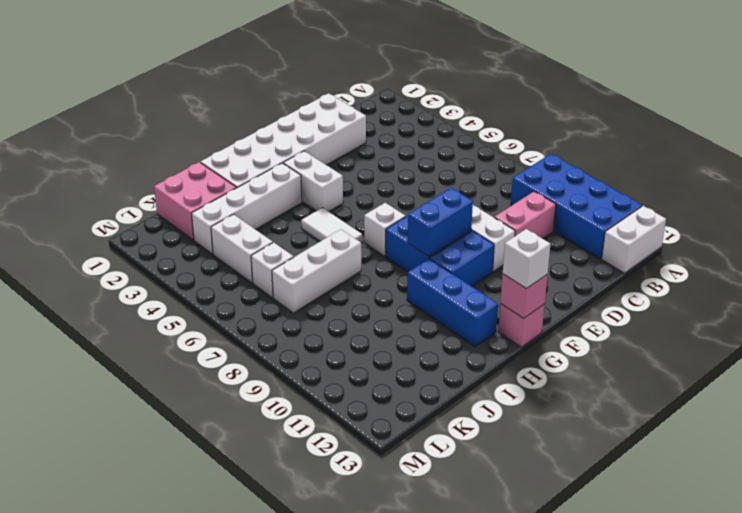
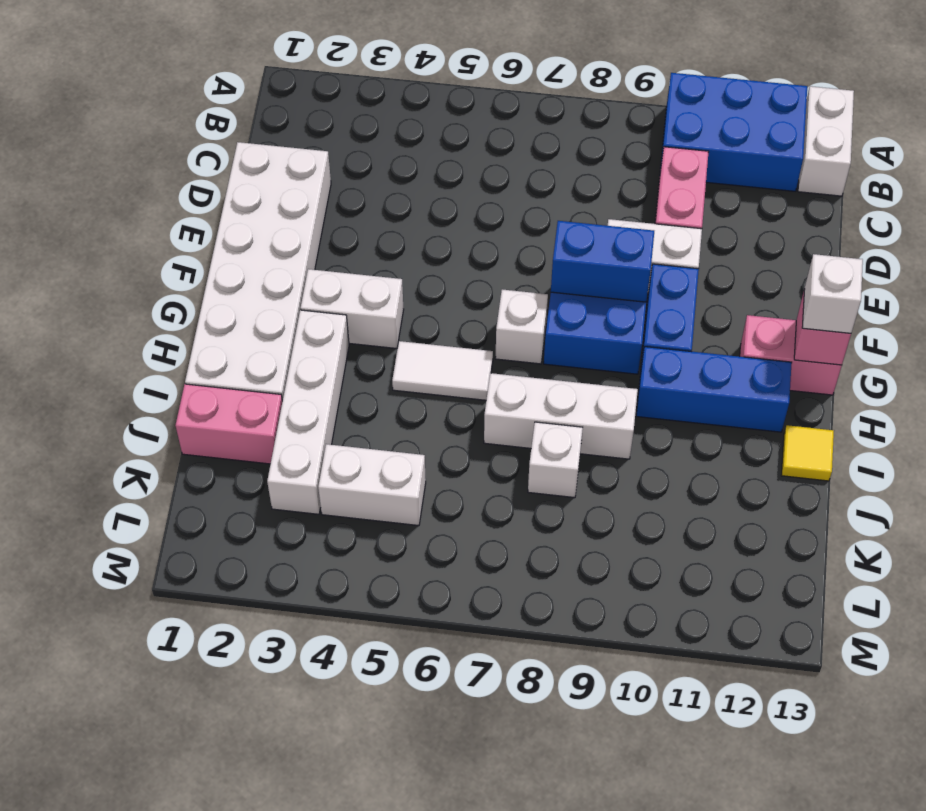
blue brick A9:B12 level 1 -> blue brick A10:B12 level 1
blue brick F9:G9 level 2 -> blue brick F8:F9 level 2
pink brick G13 level 1 -> pink brick G12:G13 level 1
white brick I7:K7 level 1 -> white brick I7:I9 level 1
none -> yellow tile I13 level 1
pink brick J1:K2 level 1 -> pink brick J1:J2 level 1
white brick K6 level 1 -> white brick J8 level 1

